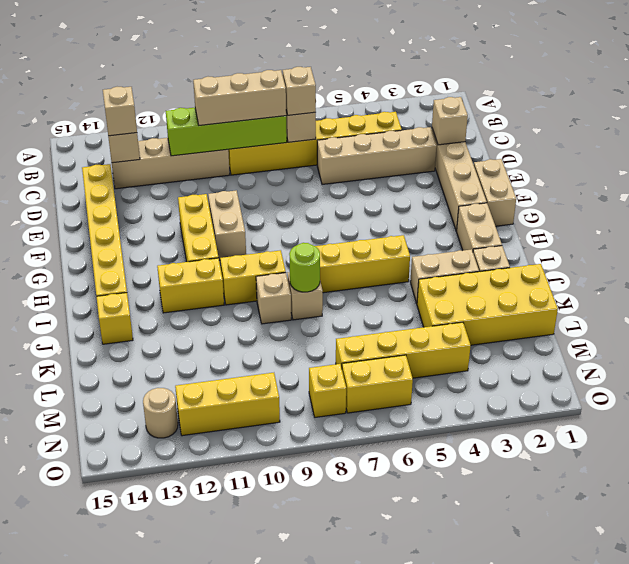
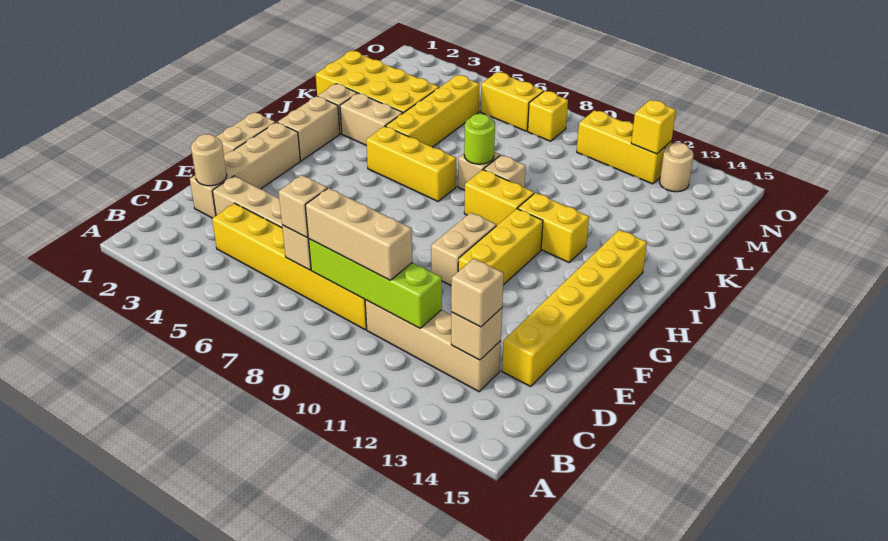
tan brick D2 level 2 -> tan round brick D2 level 2
yellow brick J14 level 1 -> yellow brick N12 level 2
yellow brick M4:M7 level 1 -> yellow brick J5:M5 level 1

